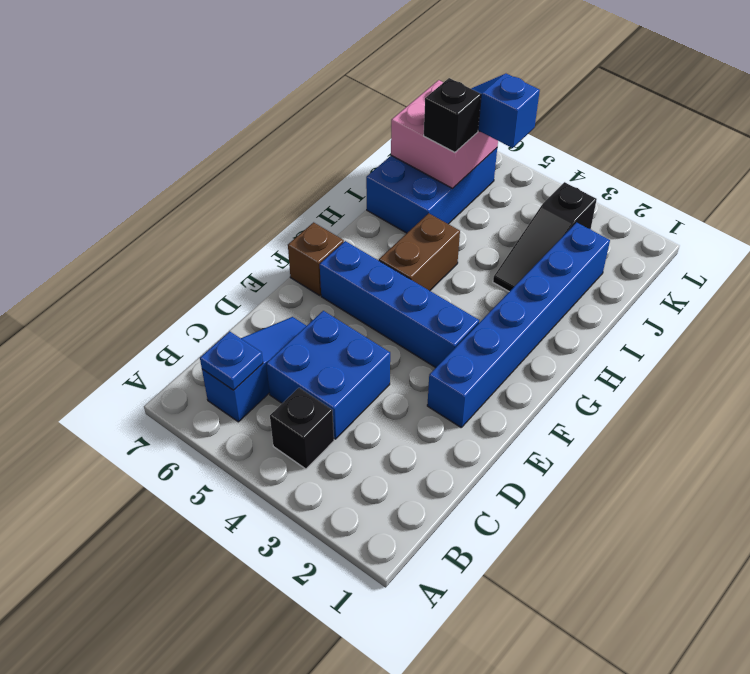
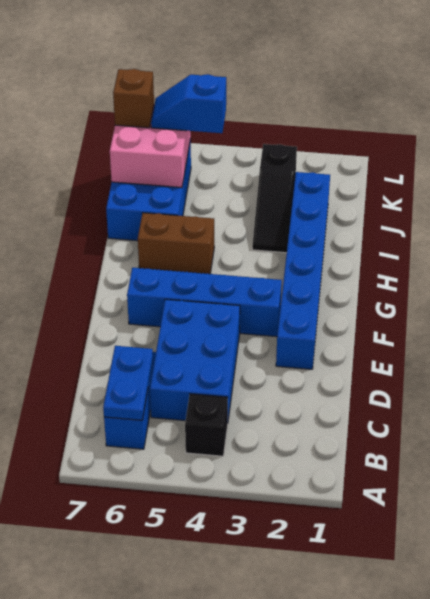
blue plate B6 level 2 -> blue plate B6:C6 level 2
blue brick C4:D5 level 1 -> blue brick C4:E5 level 1
brown brick F7 level 1 -> brown brick K7 level 3
brown brick G5:H5 level 1 -> brown brick H5:H6 level 1
black brick J6 level 3 -> none

